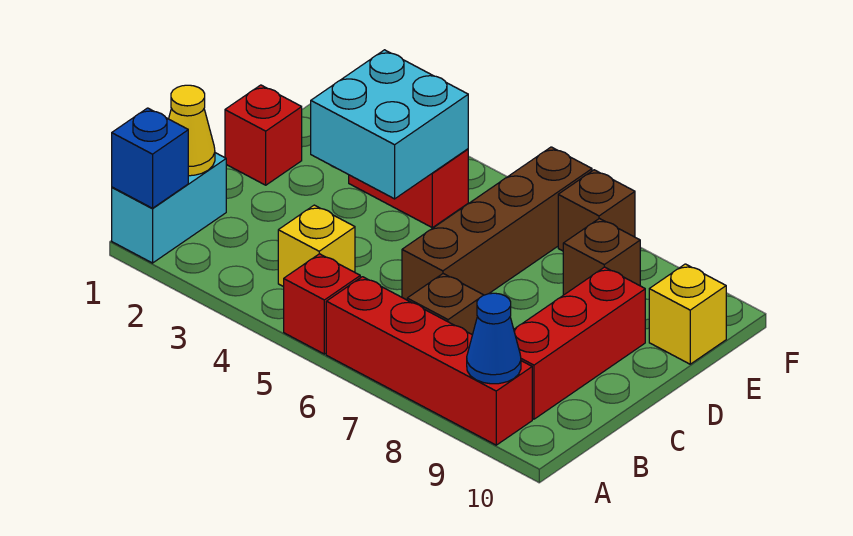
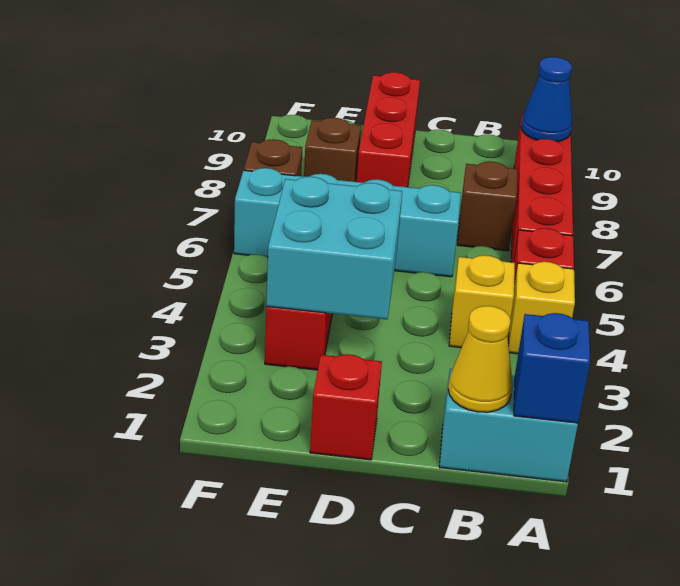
red brick B9:D9 level 1 -> red brick D8:D10 level 1
brown brick C6:F6 level 1 -> cyan brick C6:F6 level 1
yellow brick E10 level 1 -> yellow brick A4 level 1

